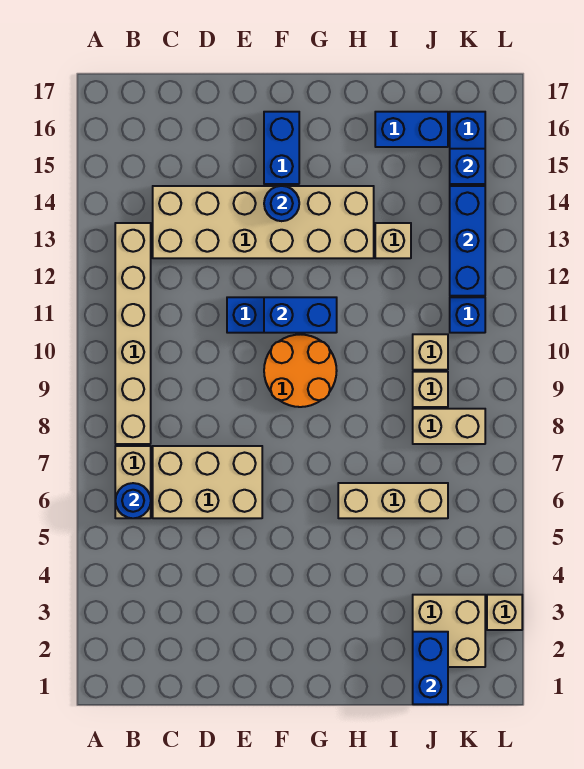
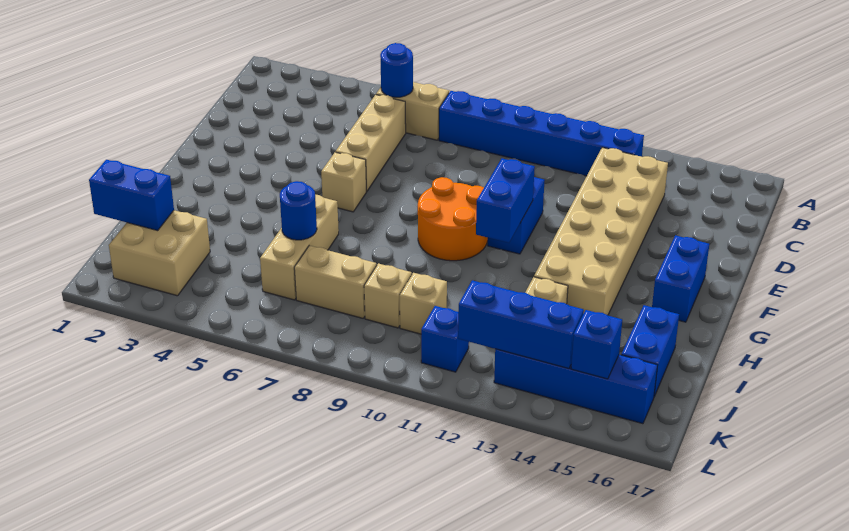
tan brick B8:B13 level 1 -> blue brick B8:B13 level 1
tan brick C6:E7 level 1 -> tan brick C6:E6 level 1
blue round brick F14 level 2 -> blue round brick I6 level 2
blue brick F15:F16 level 1 -> blue brick F16:G16 level 1
tan brick J8:K8 level 1 -> tan brick J7:J8 level 1
tan brick L3 level 1 -> tan brick F6 level 1

